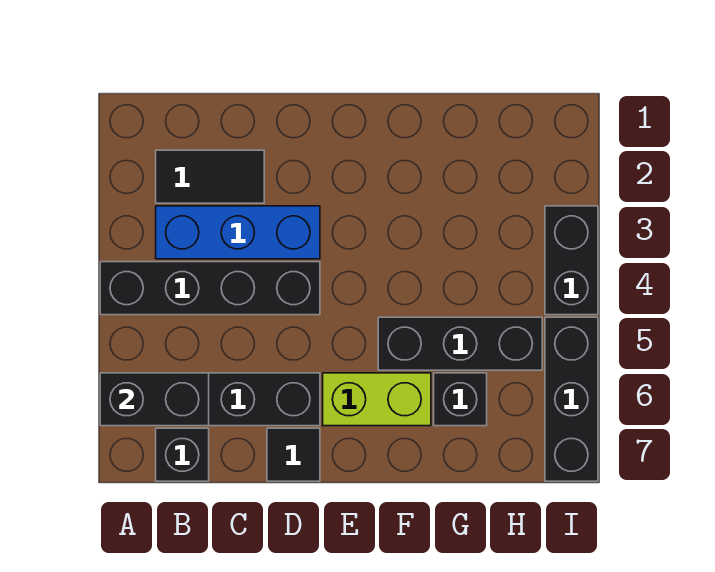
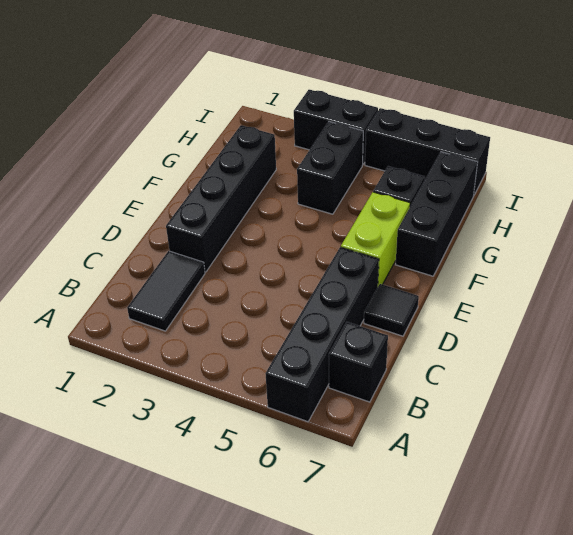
black brick A4:D4 level 1 -> black brick D2:G2 level 1
black brick A6:B6 level 2 -> black brick G4:H4 level 1
blue brick B3:D3 level 1 -> none
black brick F5:H5 level 1 -> black brick F7:H7 level 1

